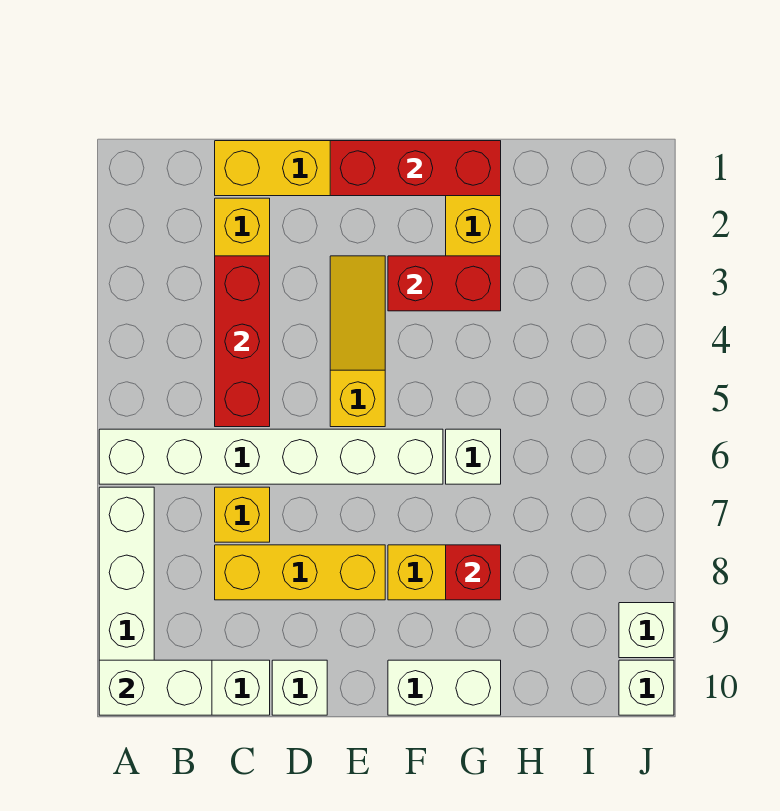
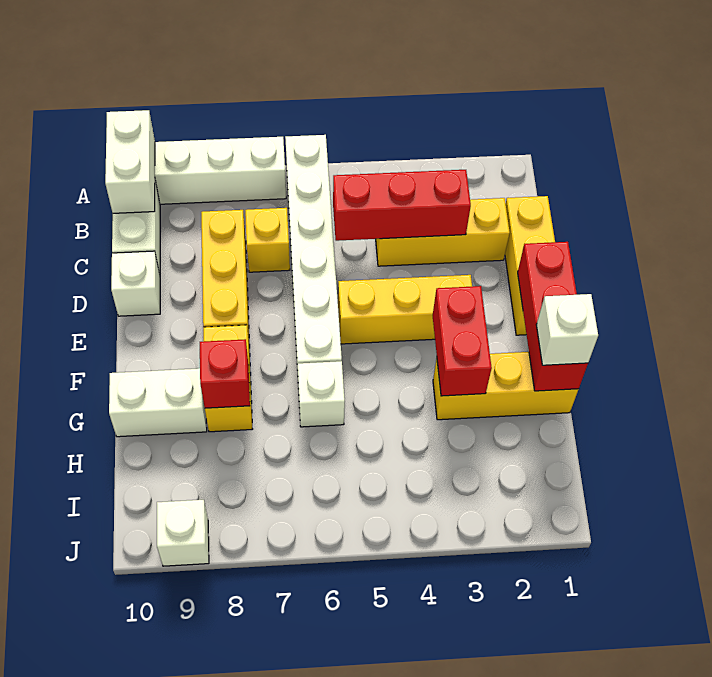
yellow slope E3:E5 level 1 top 5 -> yellow brick E3:E5 level 1
white brick F10:G10 level 1 -> white brick G9:G10 level 1
white brick J10 level 1 -> white brick G1 level 3

